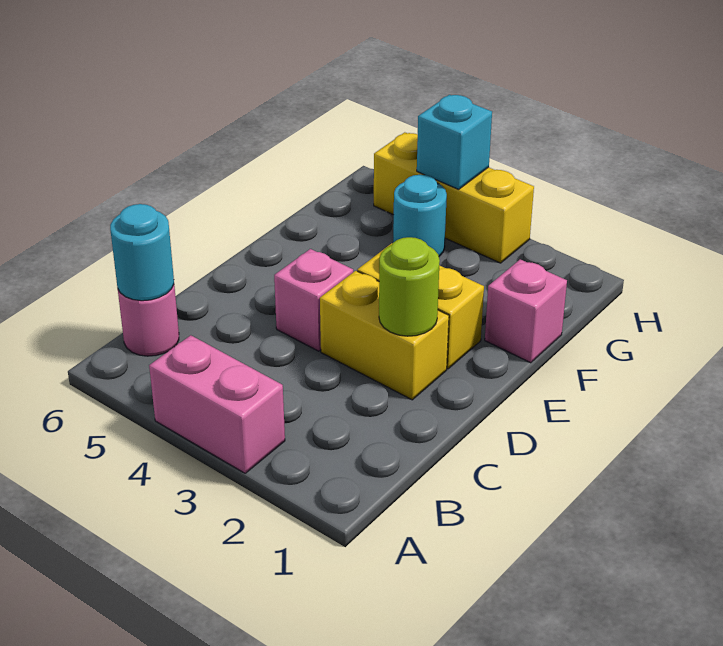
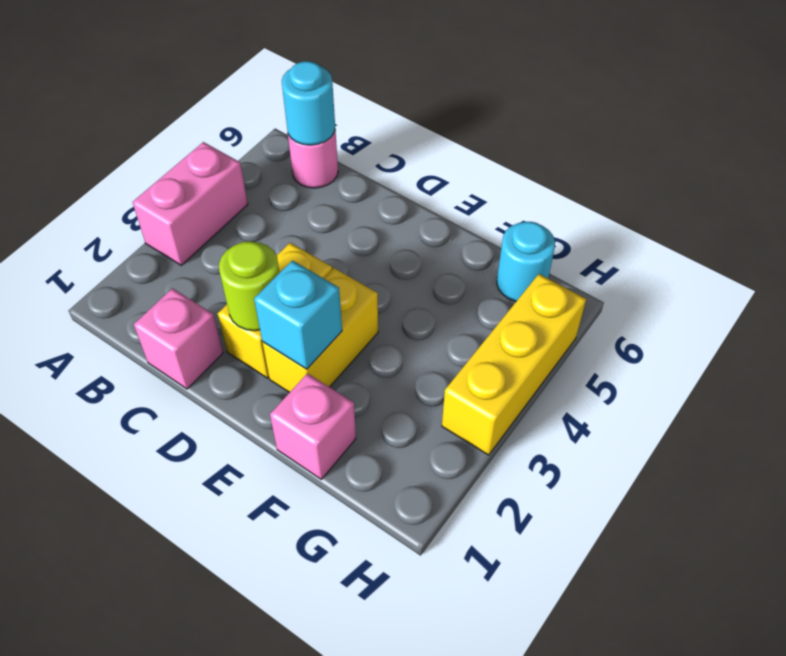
pink brick D4 level 1 -> pink brick C1 level 1
cyan round brick G4 level 1 -> cyan round brick G6 level 1
cyan brick H4 level 2 -> cyan brick E2 level 2

